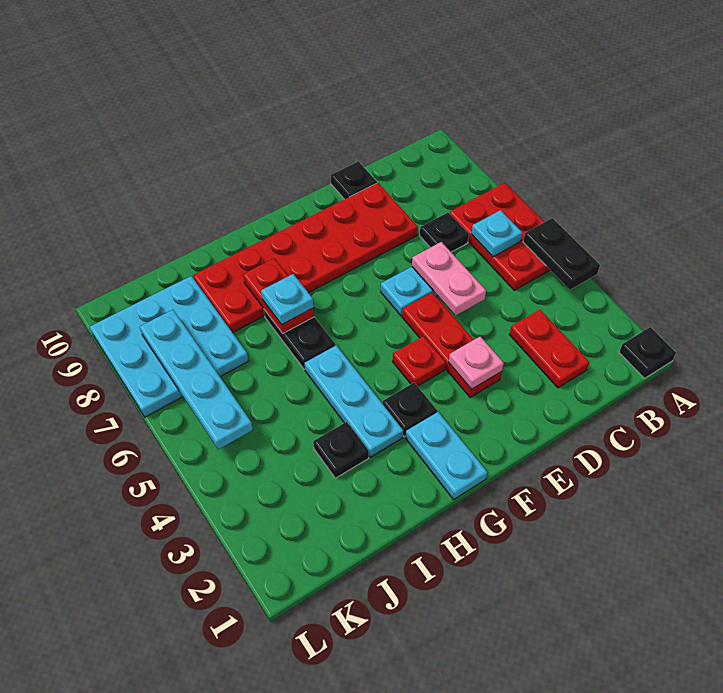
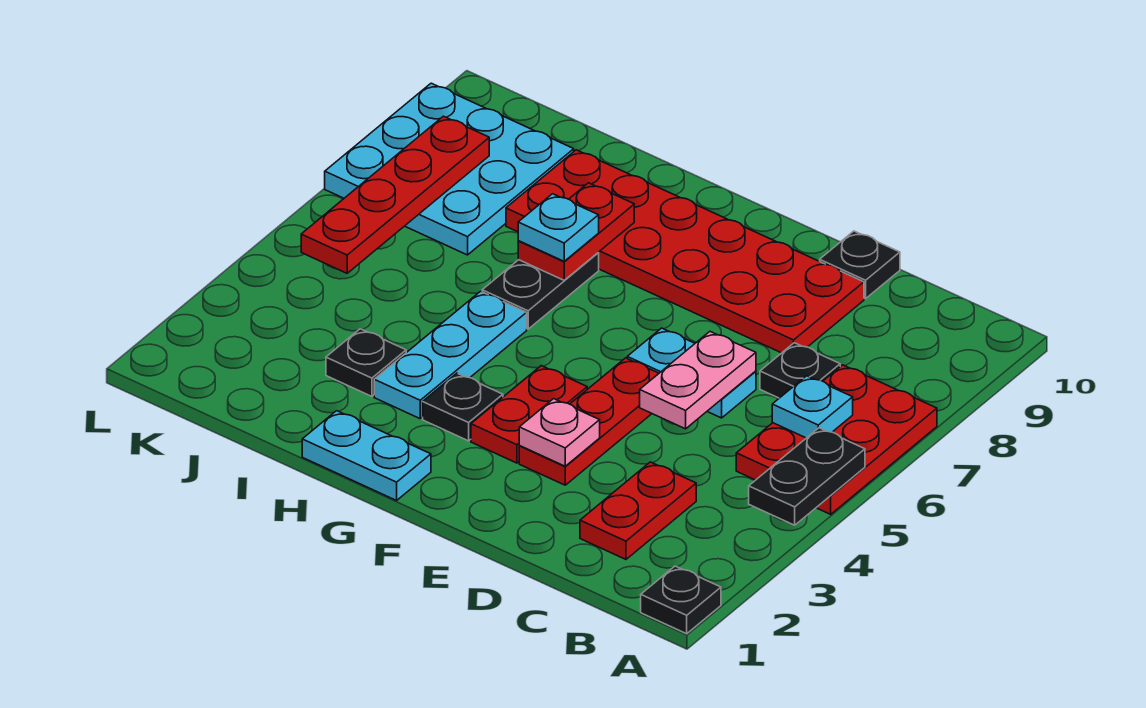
red plate F4 level 1 -> red plate F3:F4 level 1
cyan plate G1:G2 level 1 -> cyan plate G1:H1 level 1
cyan plate K5:K8 level 2 -> red plate K5:K8 level 2

